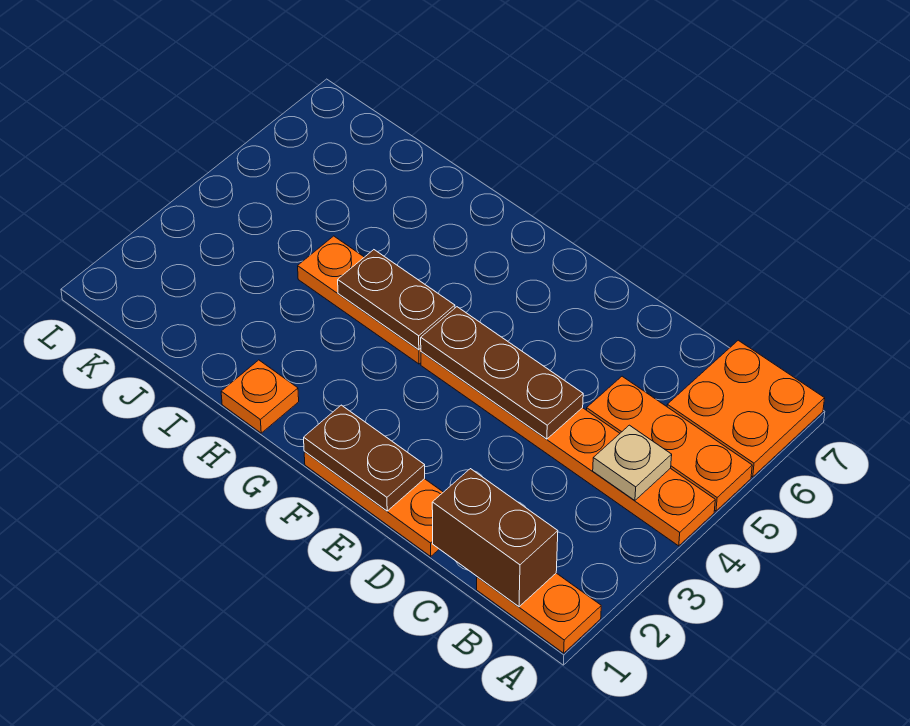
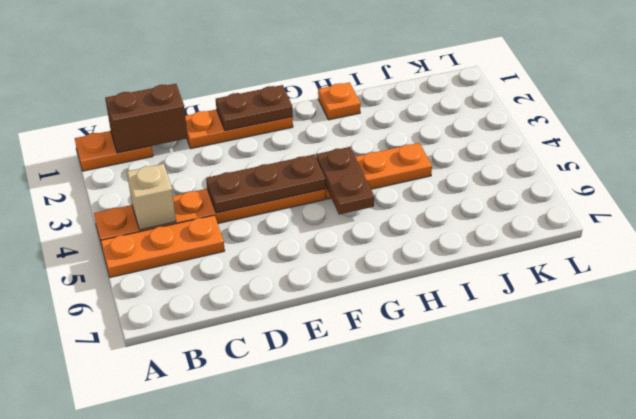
orange plate A6:B7 level 1 -> none
tan plate B4 level 2 -> tan brick B4 level 2
brown plate G4:H4 level 2 -> brown plate G4:G5 level 2

